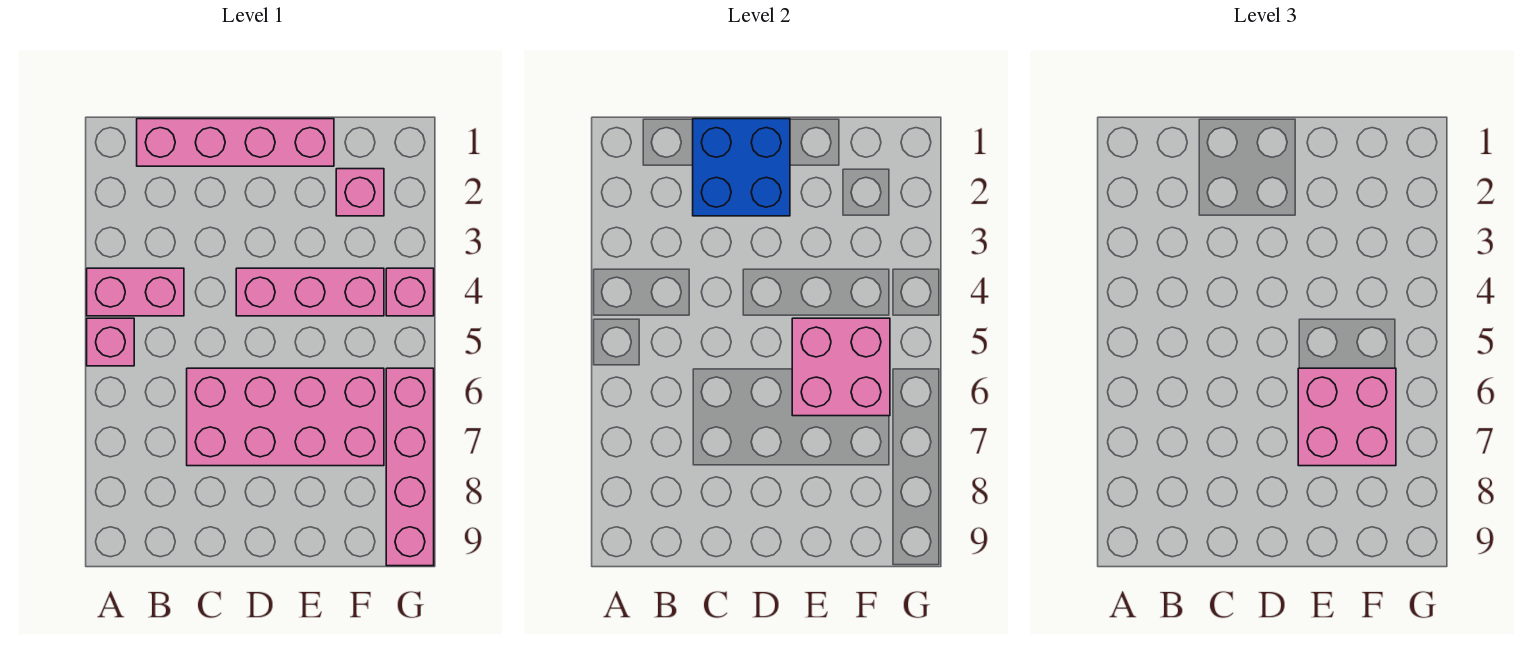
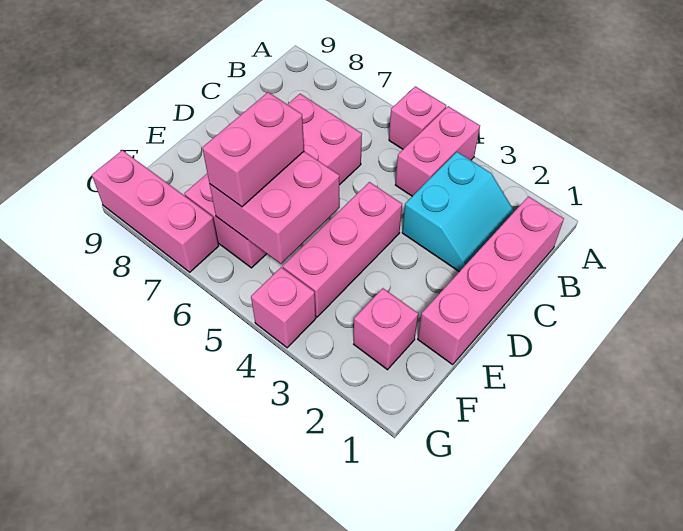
none -> cyan slope B2:C3 level 1 top 3
blue brick C1:D2 level 2 -> none
pink brick E6:F7 level 3 -> pink brick E6:F6 level 3
pink brick G6:G9 level 1 -> pink brick G7:G9 level 1

